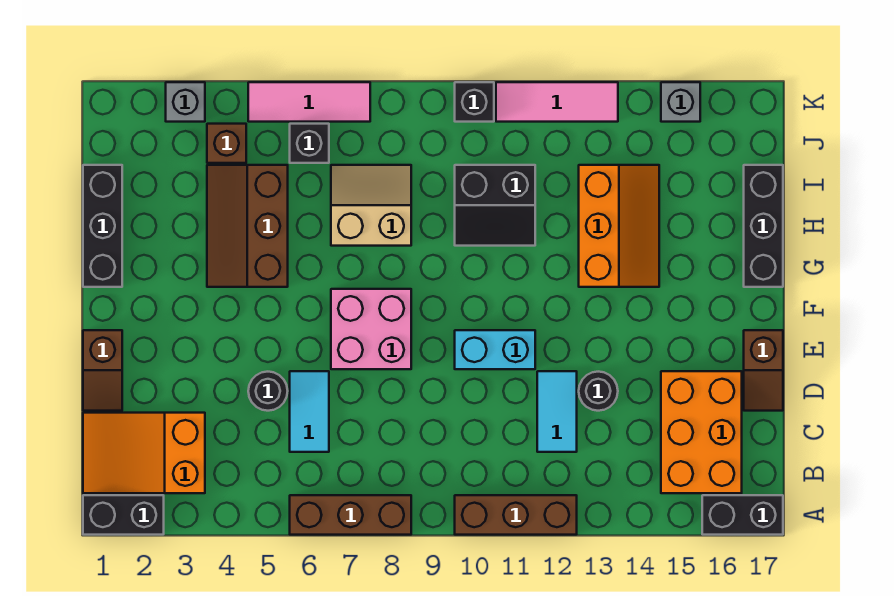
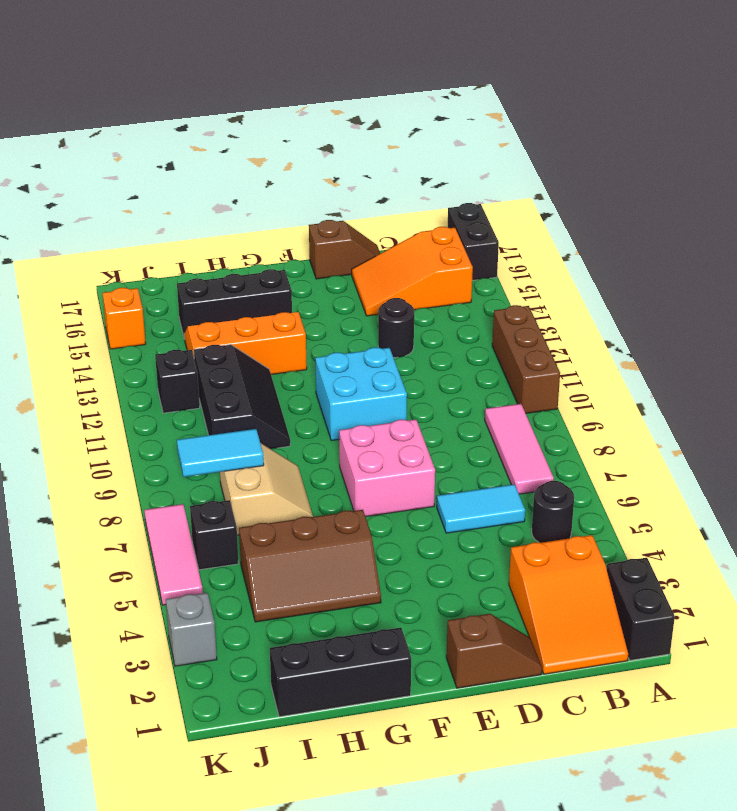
brown brick A6:A8 level 1 -> none
orange brick B15:D16 level 1 -> orange slope B15:D16 level 1 top B
cyan tile C12:D12 level 1 -> cyan tile I8:J8 level 2
black round brick D5 level 1 -> black round brick B5 level 1
cyan brick E10:E11 level 1 -> cyan brick E10:F11 level 1
black brick G17:I17 level 1 -> black brick G15:I15 level 1
tan slope H7:I8 level 1 top H -> tan slope H7:I8 level 1 top I
black slope H10:I11 level 1 top I -> black slope H10:I12 level 1 top I
brown brick J4 level 1 -> none
black brick K10 level 1 -> black brick J12 level 1
pink tile K11:K13 level 1 -> pink tile B7:B9 level 1
grey brick K15 level 1 -> orange brick K15 level 1

